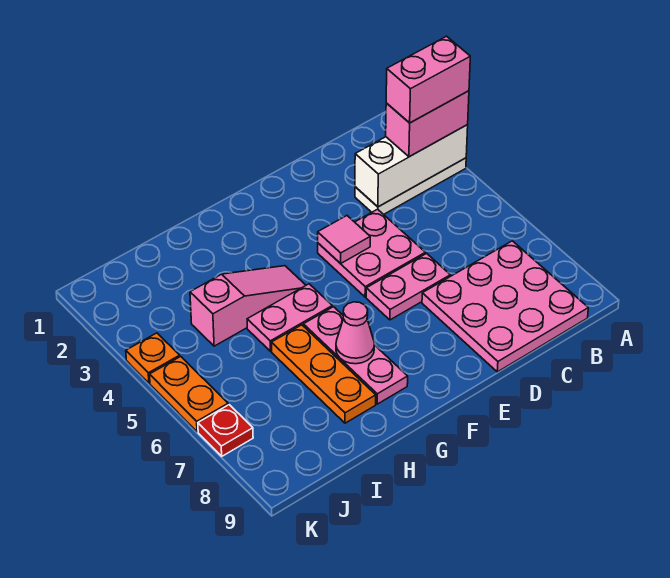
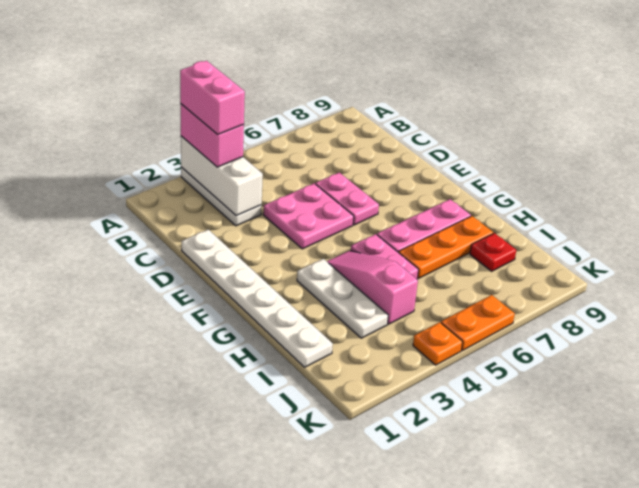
pink plate B7:D9 level 1 -> none
none -> white plate D1:I1 level 1
pink tile E4 level 2 -> none
none -> white plate G3:I3 level 1
pink cone G7 level 2 -> none
red plate K7 level 1 -> red plate I8 level 1

